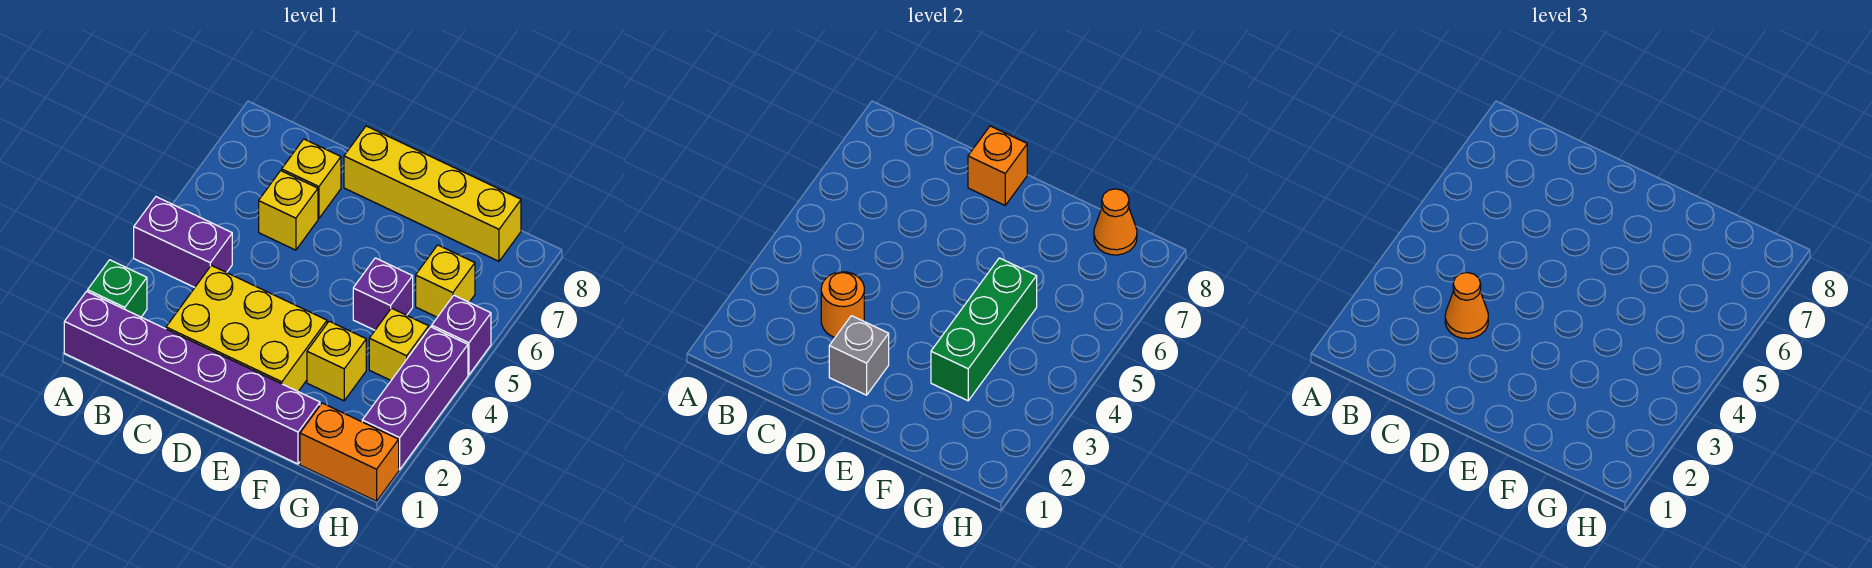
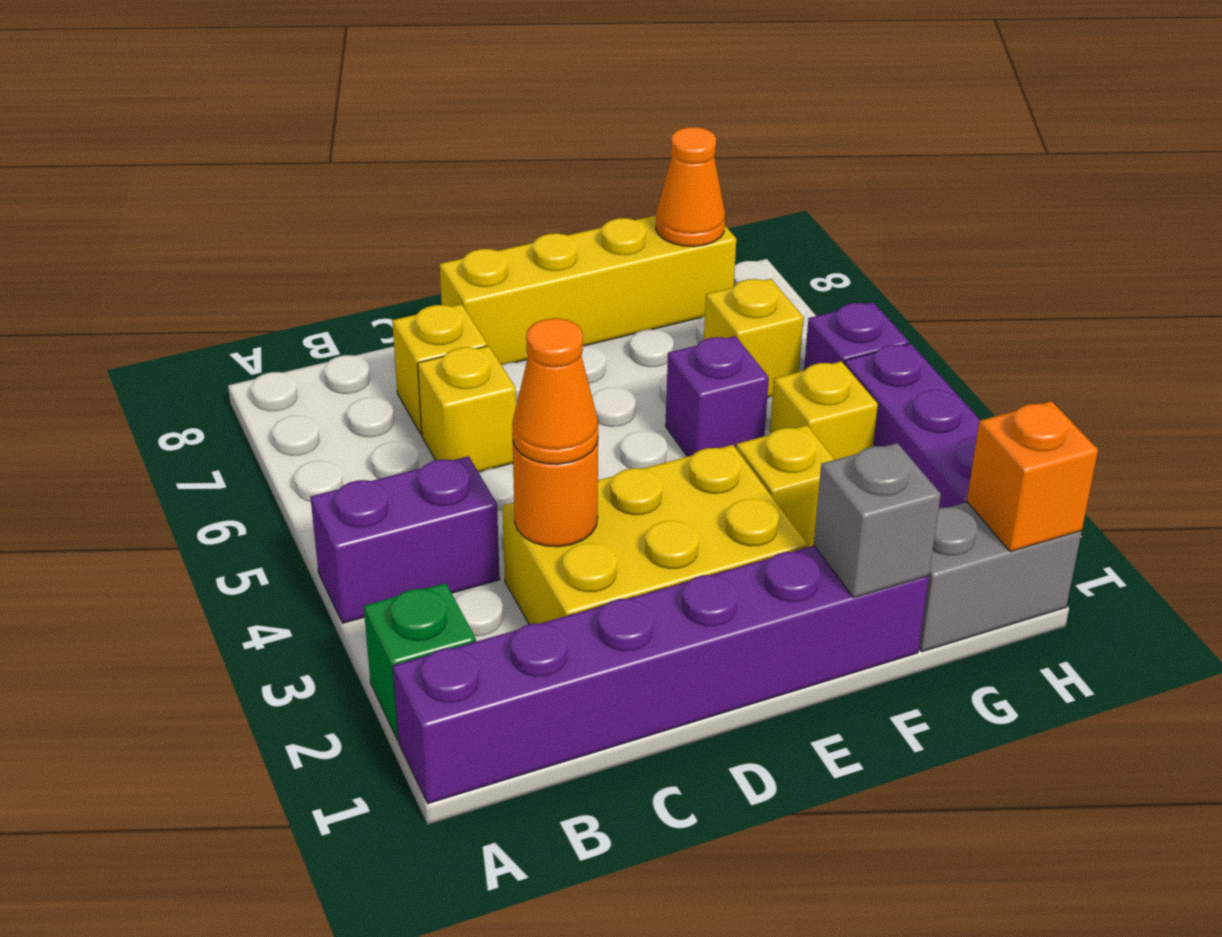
grey brick D2 level 2 -> grey brick F1 level 2
orange brick D8 level 2 -> orange brick H1 level 2
green brick F3:F5 level 2 -> none
orange brick G1:H1 level 1 -> grey brick G1:H1 level 1

